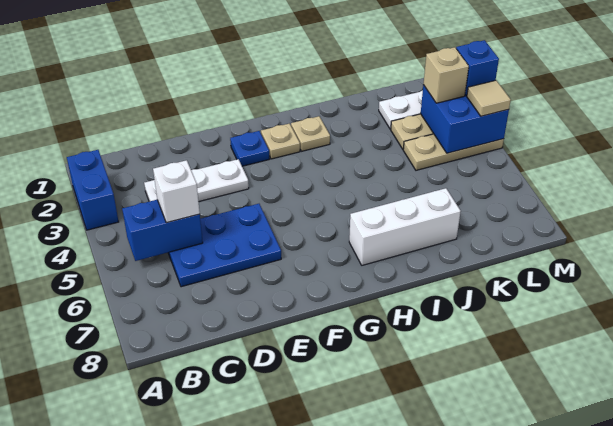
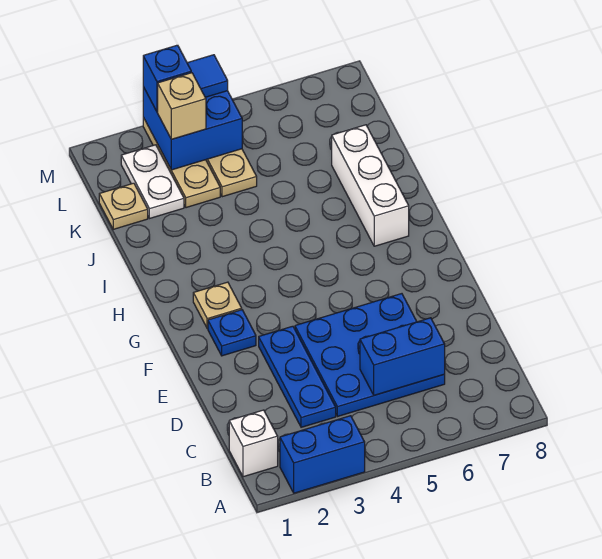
blue brick B5:C5 level 2 -> blue brick C5:C6 level 2
white plate C3:E3 level 1 -> blue plate C3:E3 level 1
blue plate C5:E6 level 1 -> blue plate C4:E6 level 1
white brick C5 level 3 -> white brick B1 level 1
tan plate H2 level 1 -> tan plate K1 level 1
tan tile M4 level 3 -> blue tile M4 level 3

